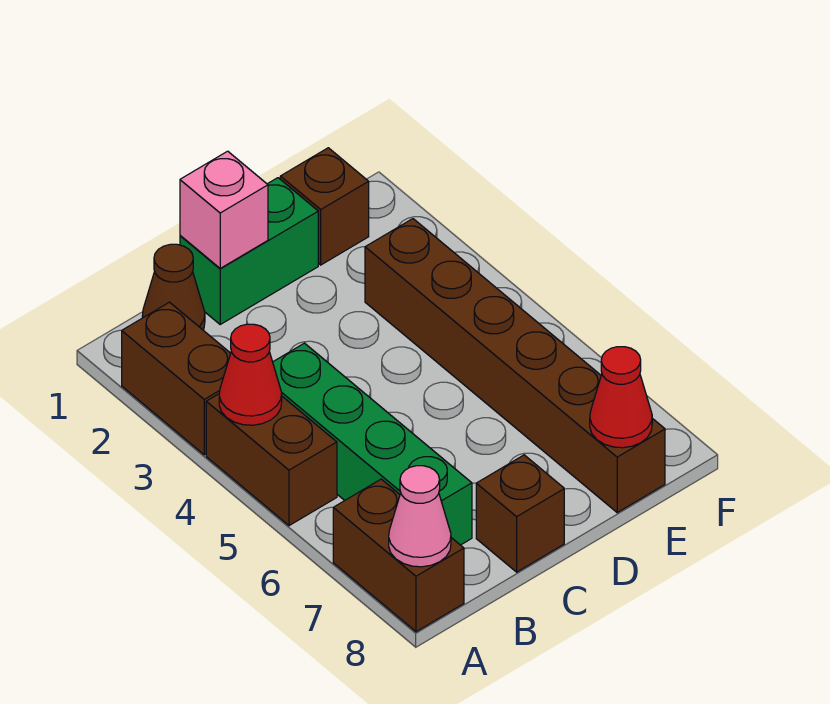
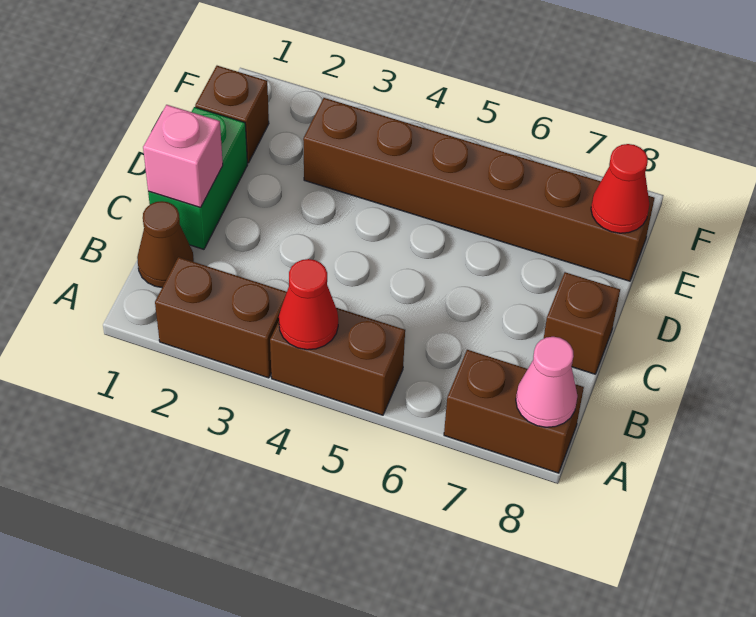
green brick B4:B7 level 1 -> none

